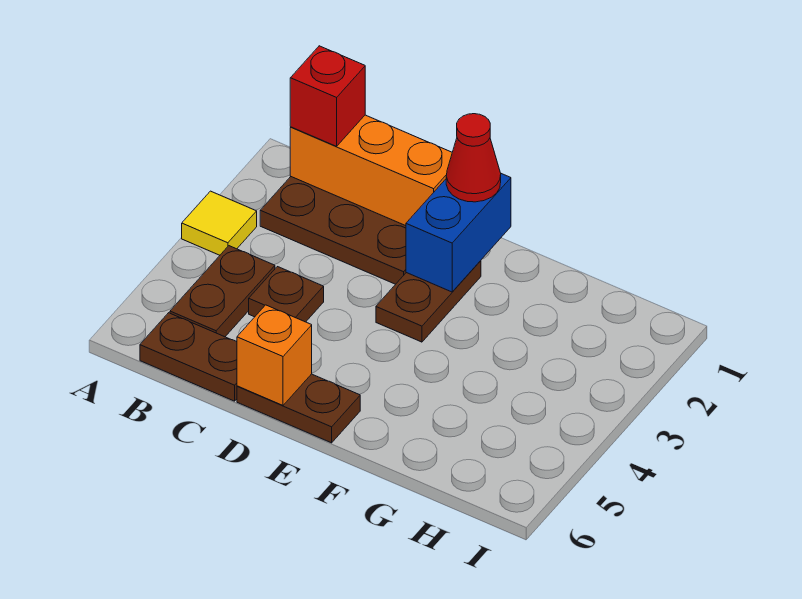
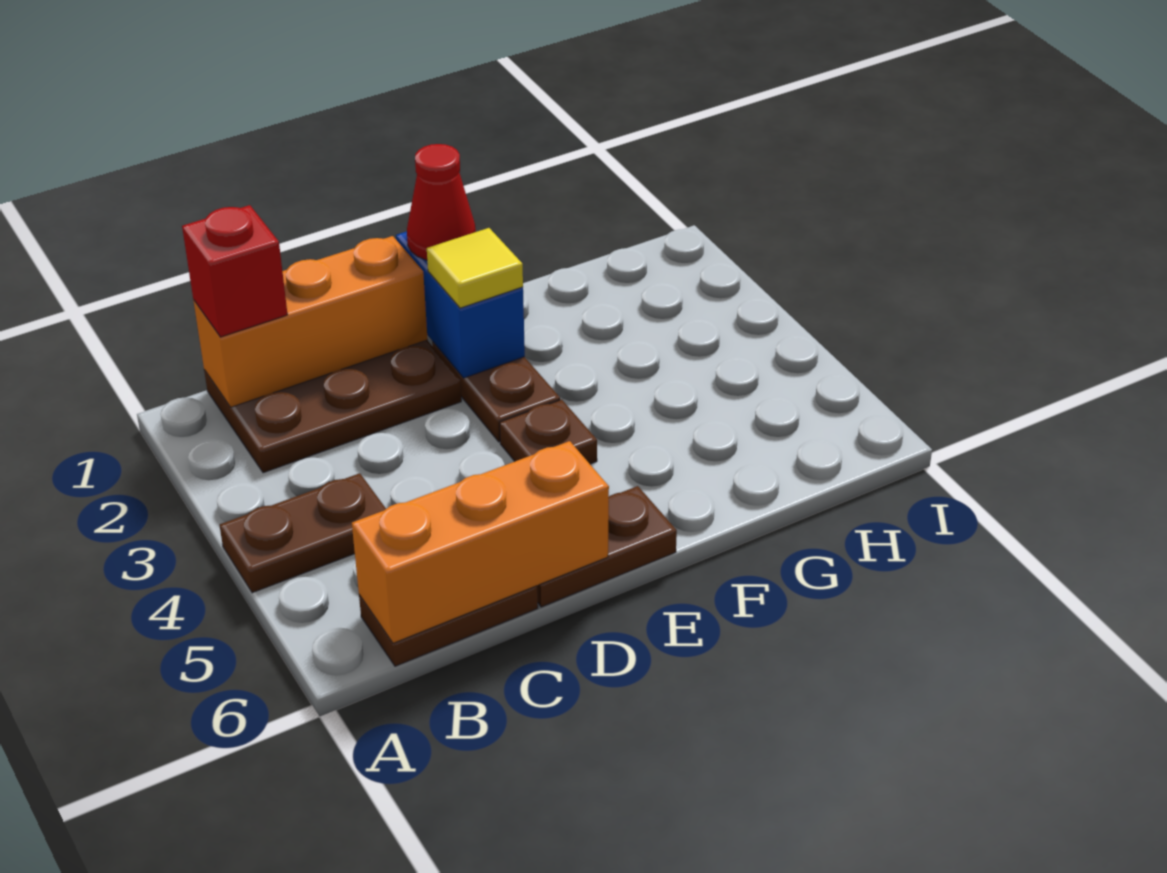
yellow tile A3 level 1 -> yellow tile E2 level 3
brown plate B4:B5 level 1 -> brown plate A4:B4 level 1
brown plate C4 level 1 -> brown plate E4 level 1
orange brick D6 level 2 -> orange brick B6:D6 level 2

